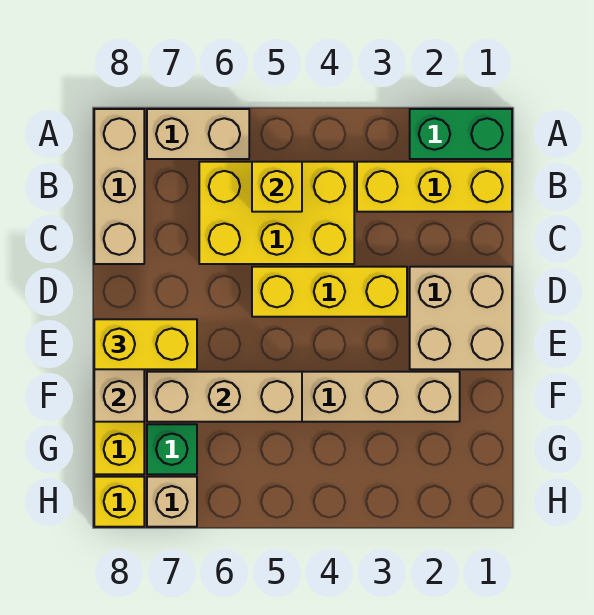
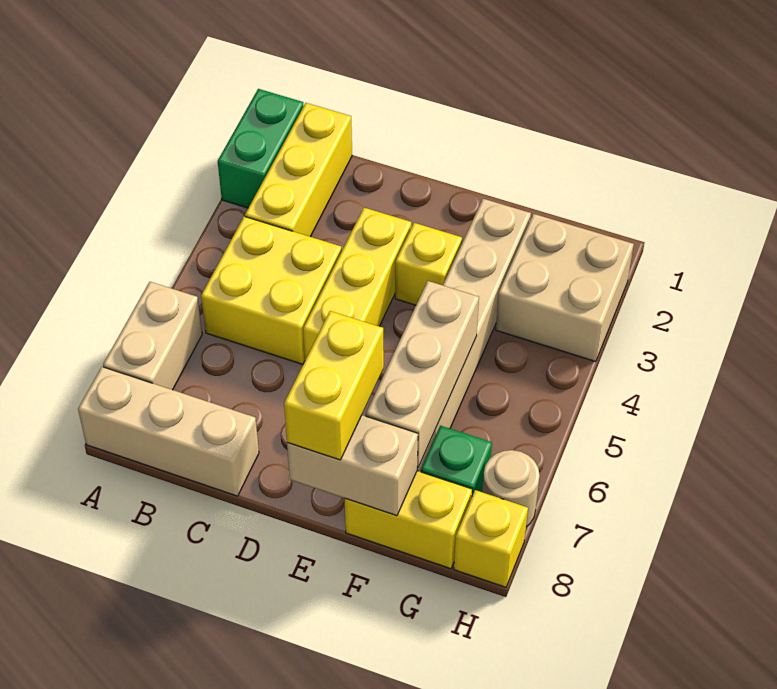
yellow brick B4:C6 level 1 -> yellow brick B4:C5 level 1
yellow brick B5 level 2 -> yellow brick E3 level 1
tan brick D1:E2 level 1 -> tan brick G2:H3 level 1
tan brick H7 level 1 -> tan round brick H7 level 1

